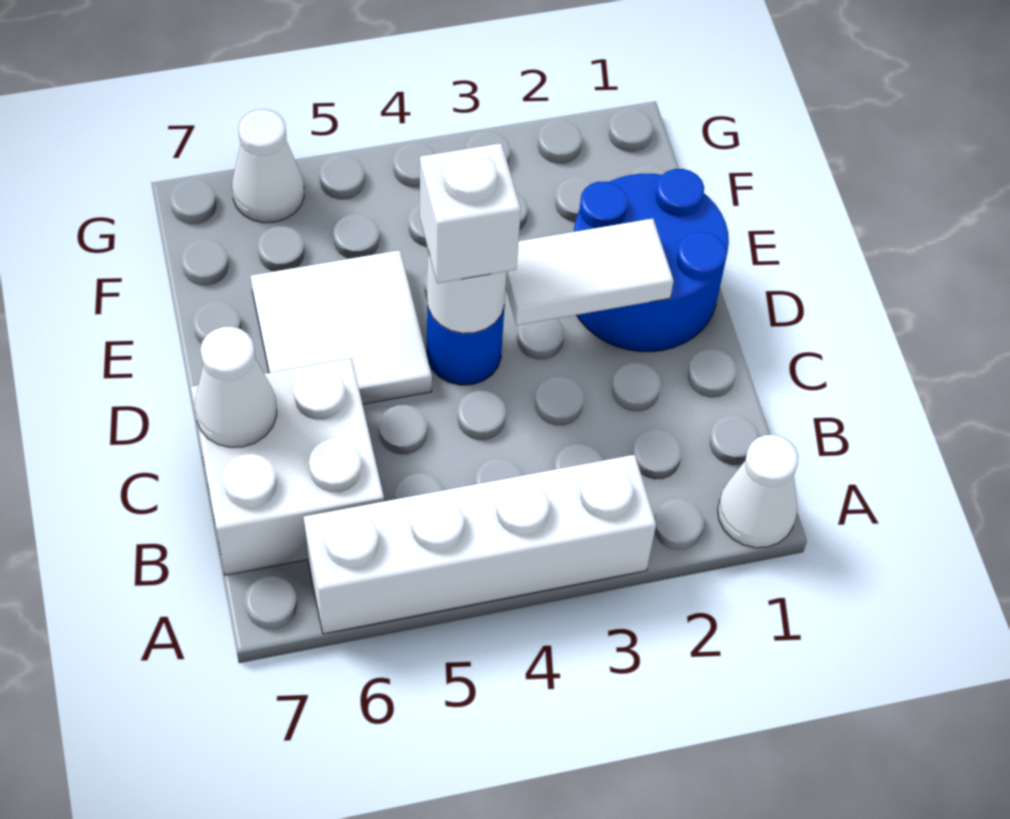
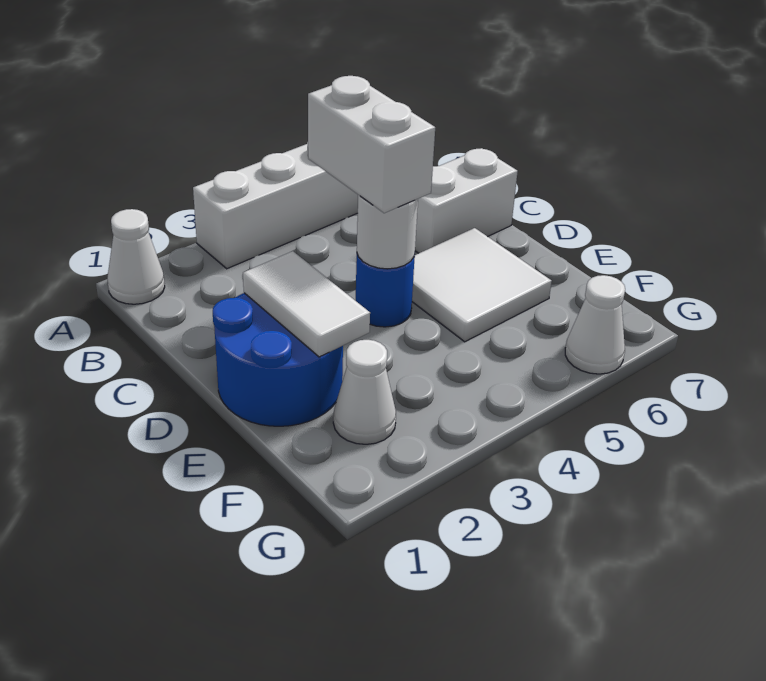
white brick B6:C7 level 1 -> white brick C6:C7 level 1
white cone C7 level 2 -> white cone F2 level 1
white tile D2:D3 level 2 -> white tile D2:E2 level 2
white brick D4 level 3 -> white brick C4:D4 level 3

